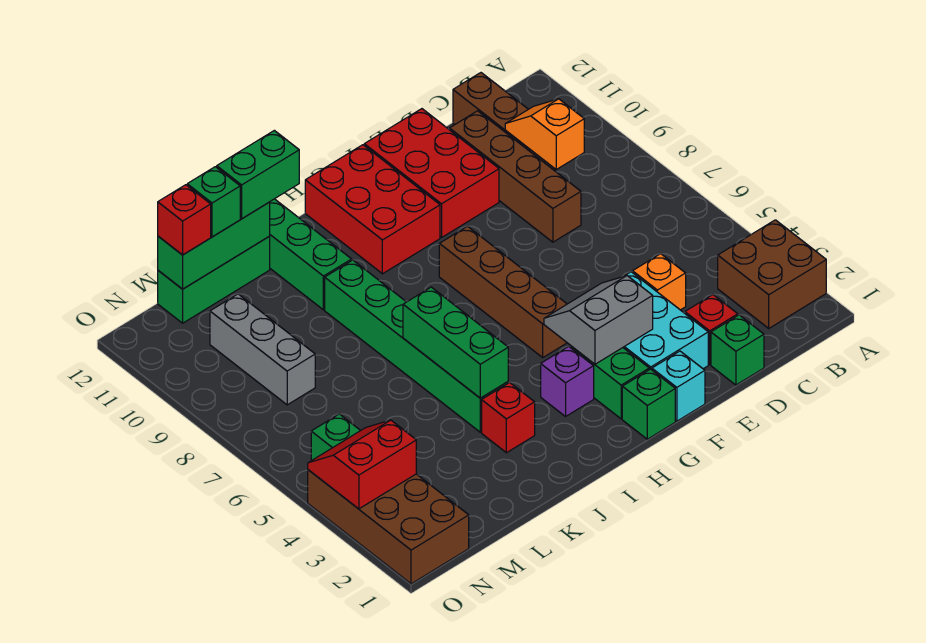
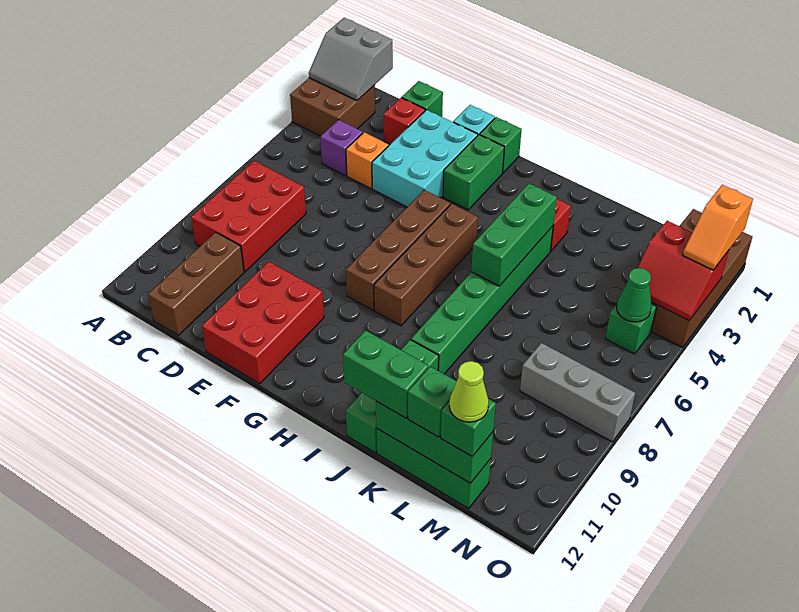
orange slope C9:C10 level 2 top 9 -> orange slope O2:O3 level 3 top 2
brown brick D8:D11 level 1 -> brown brick H5:H8 level 1
grey slope F3:G4 level 2 top 3 -> grey slope A1:B2 level 2 top 1
red brick G10:H12 level 1 -> red brick B7:C9 level 1
purple brick H3 level 1 -> purple brick C4 level 1
grey brick M8:M10 level 1 -> grey brick M8:O8 level 1
red brick M12 level 3 -> green brick M12 level 3
none -> lime cone M12 level 4
none -> green cone N5 level 2

